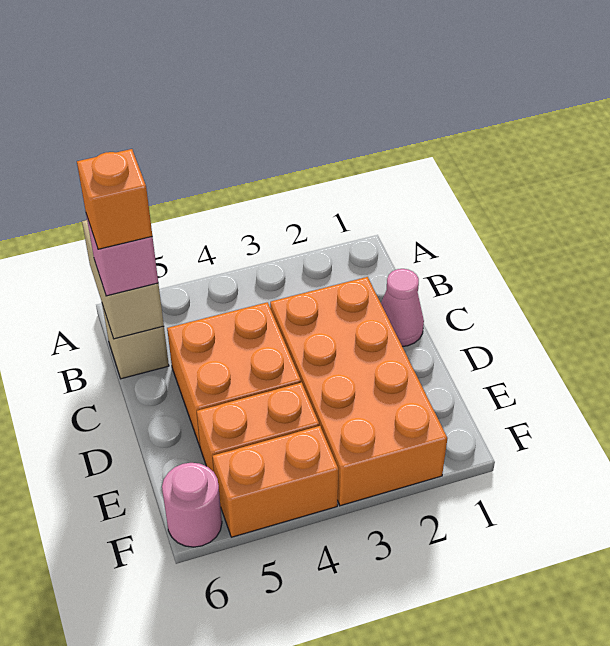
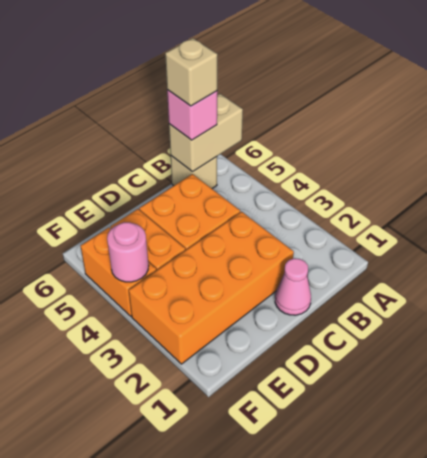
orange brick B6 level 4 -> tan brick B6 level 4
pink round brick F6 level 1 -> pink round brick F4 level 2

